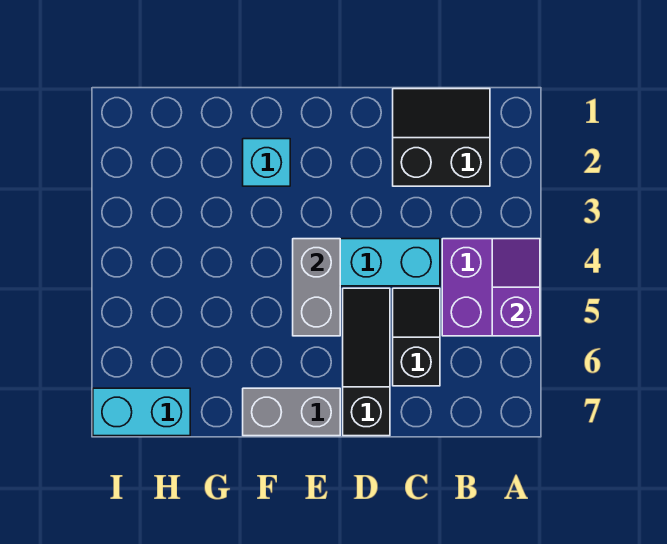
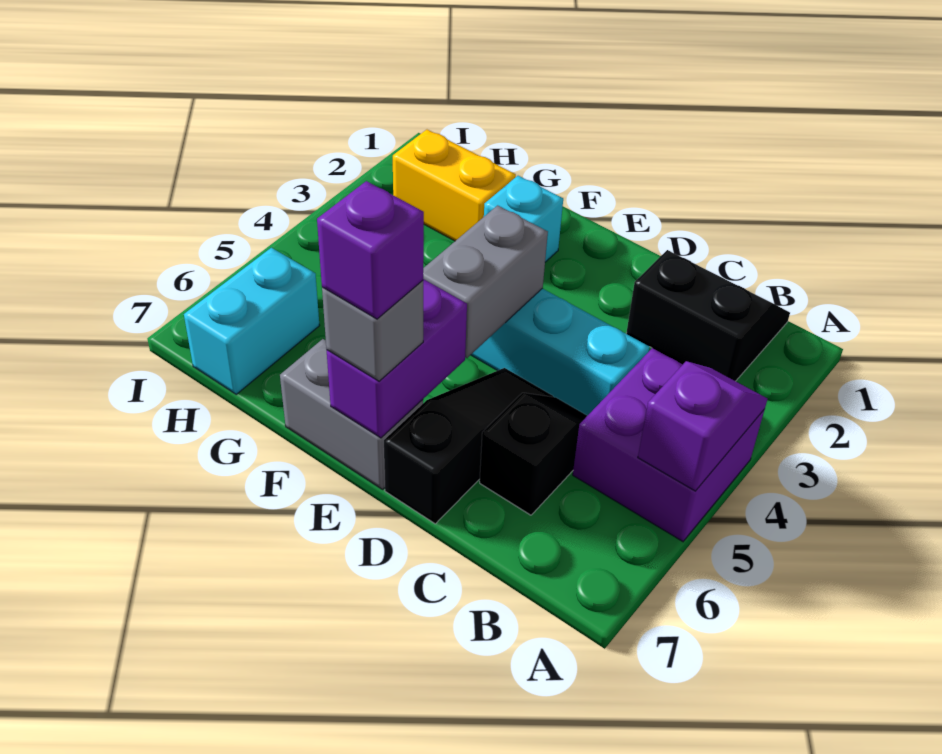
none -> purple brick E6:E7 level 2
none -> grey brick E7 level 3
none -> purple brick E7 level 4
none -> yellow brick G2:H2 level 1
cyan brick H7:I7 level 1 -> cyan brick H6:H7 level 1

